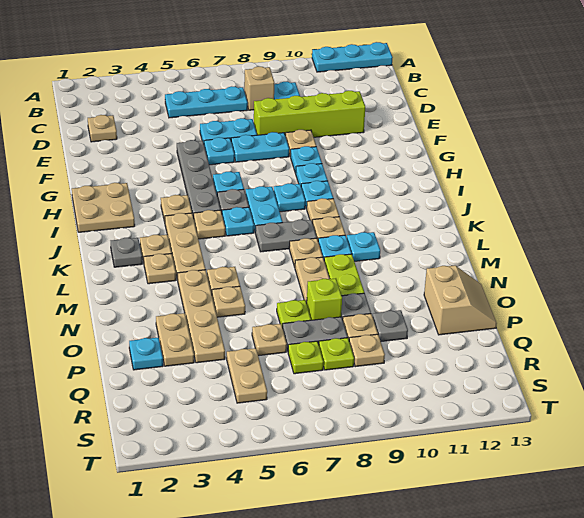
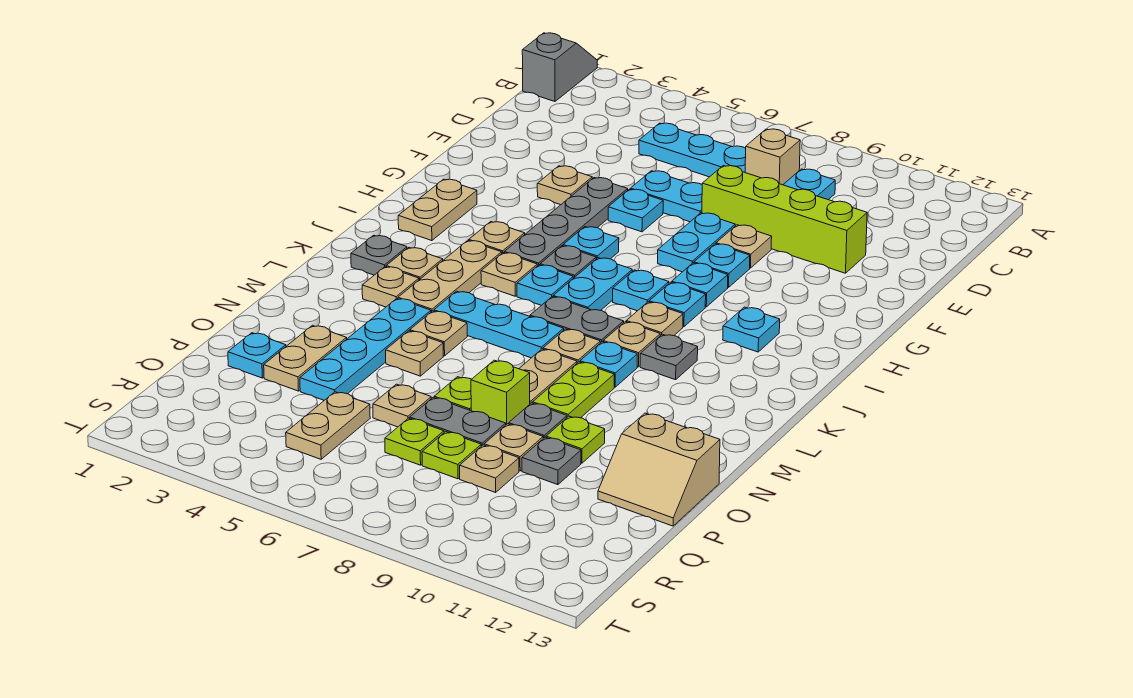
none -> grey slope A1:B1 level 1 top B
cyan plate A11:A13 level 1 -> cyan plate L5:L7 level 1
tan plate D2 level 1 -> tan plate F4 level 1
cyan plate F7:F8 level 1 -> cyan plate F8:G8 level 1
tan plate H1:I2 level 1 -> tan plate H2:I2 level 1
none -> grey plate K10 level 1
cyan plate L10 level 1 -> cyan plate I11 level 1
tan plate M4:P4 level 1 -> cyan plate M4:P4 level 1
none -> lime plate O10 level 1
tan slope O12:P13 level 1 top 12 -> tan slope O12:P13 level 1 top O

